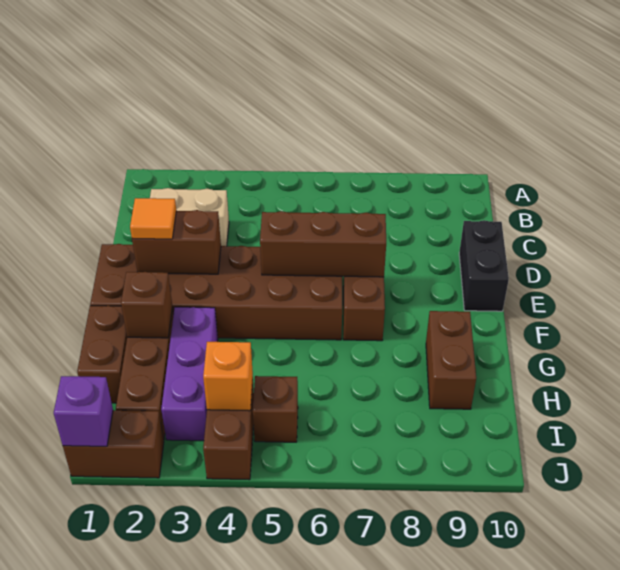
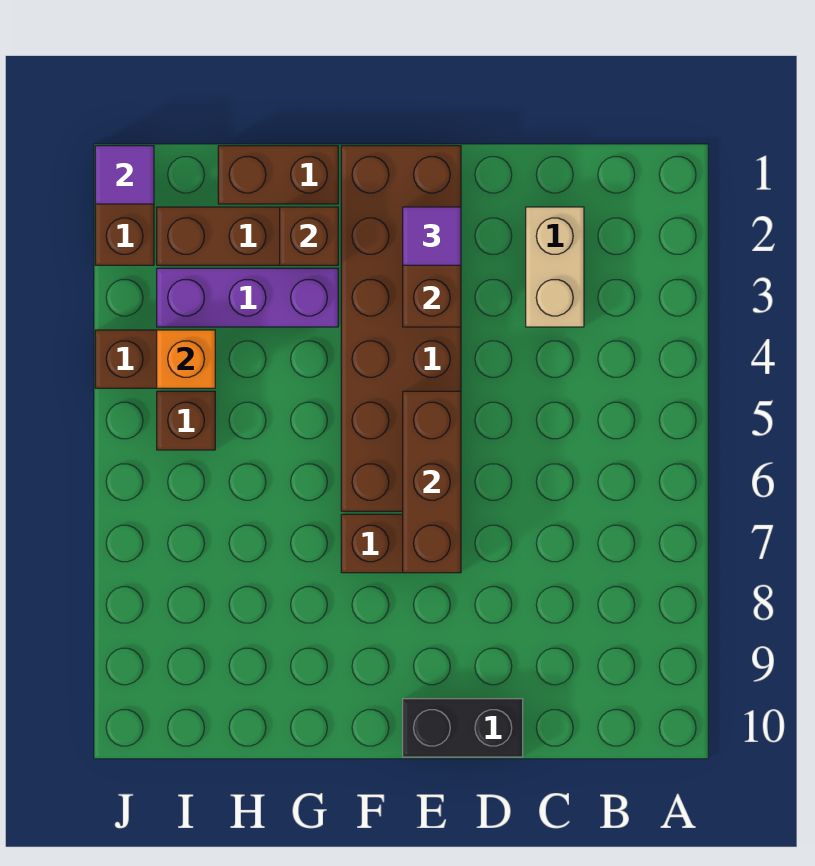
orange tile E2 level 3 -> purple tile E2 level 3
brown brick G9:H9 level 1 -> none
purple brick J1 level 2 -> purple tile J1 level 2

